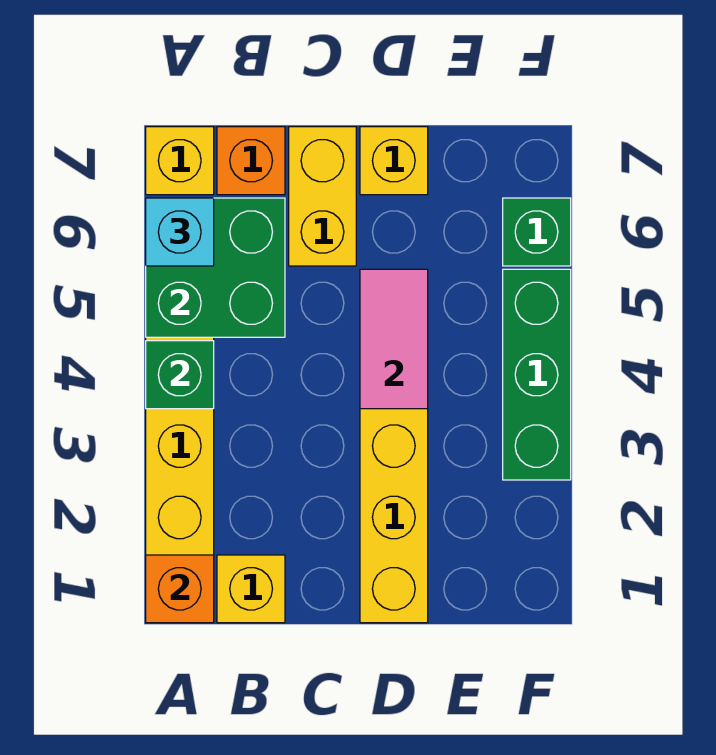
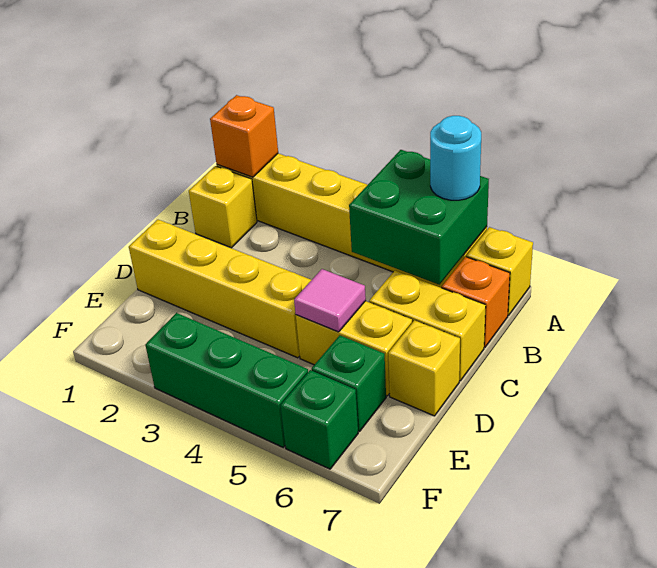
green brick A4 level 2 -> green brick E6 level 1
cyan brick A6 level 3 -> cyan round brick A6 level 3
pink tile D4:D5 level 2 -> pink tile D5 level 2
none -> yellow brick D5:D6 level 1

